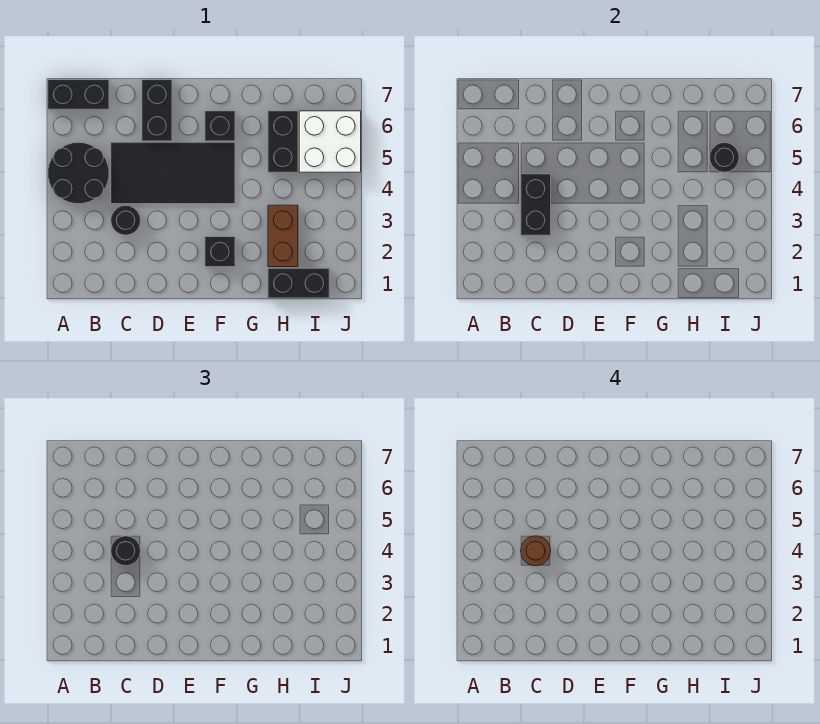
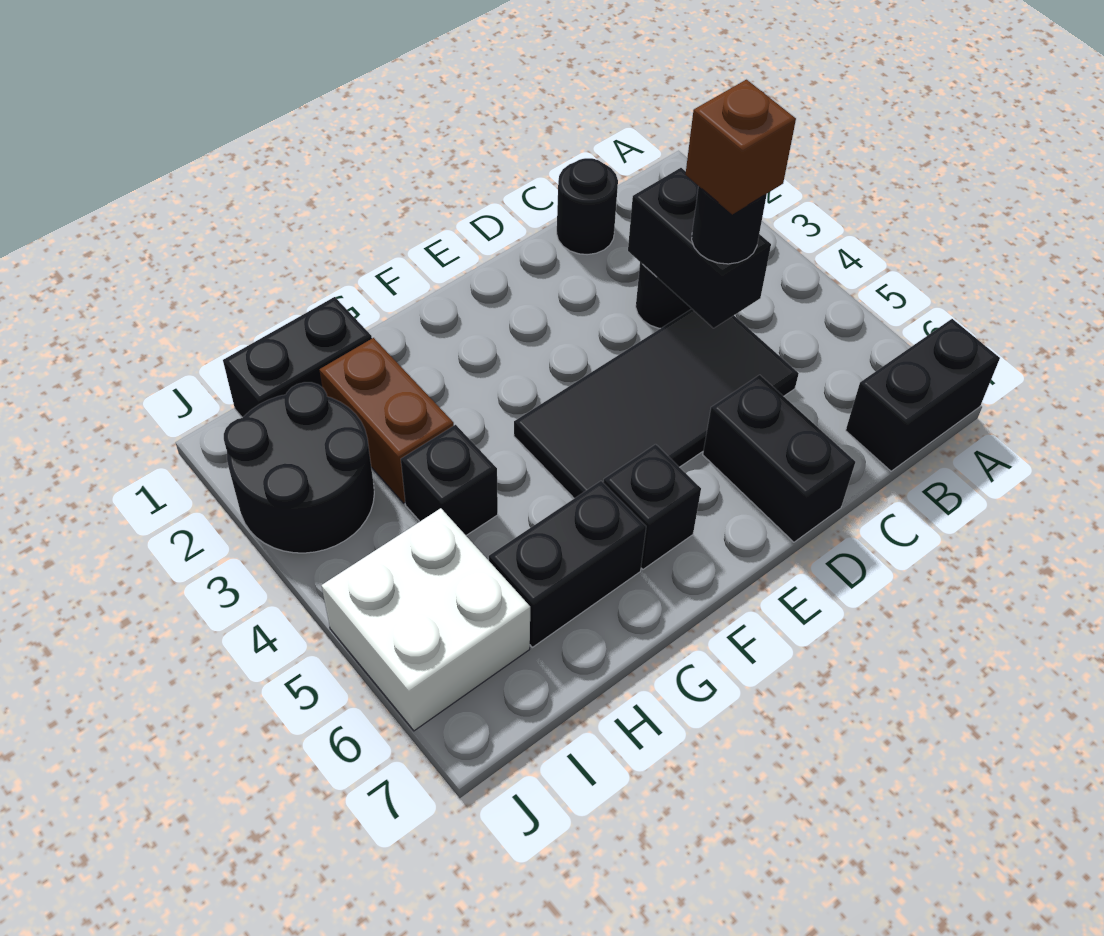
black round brick A4:B5 level 1 -> black round brick I2:J3 level 1
brown round brick C4 level 4 -> brown brick C4 level 4
black brick F2 level 1 -> black brick H4 level 1
black brick H5:H6 level 1 -> black brick G6:H6 level 1
black round brick I5 level 2 -> black round brick C1 level 1

